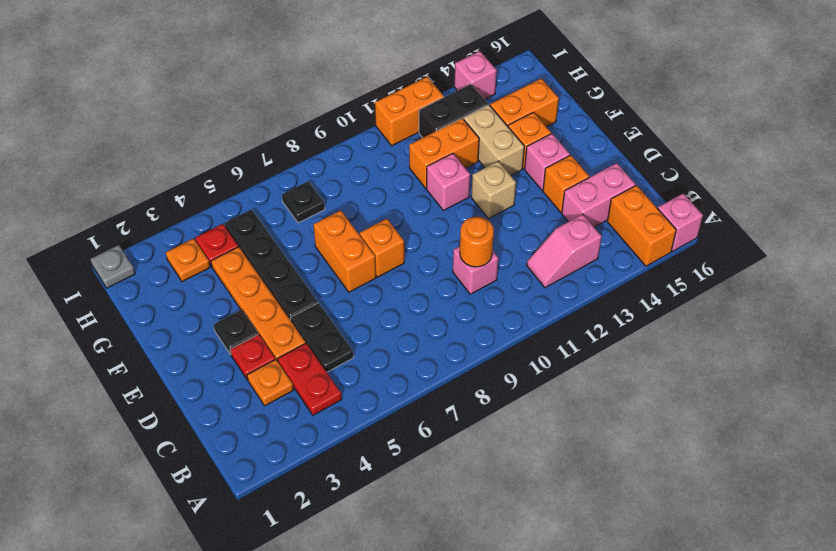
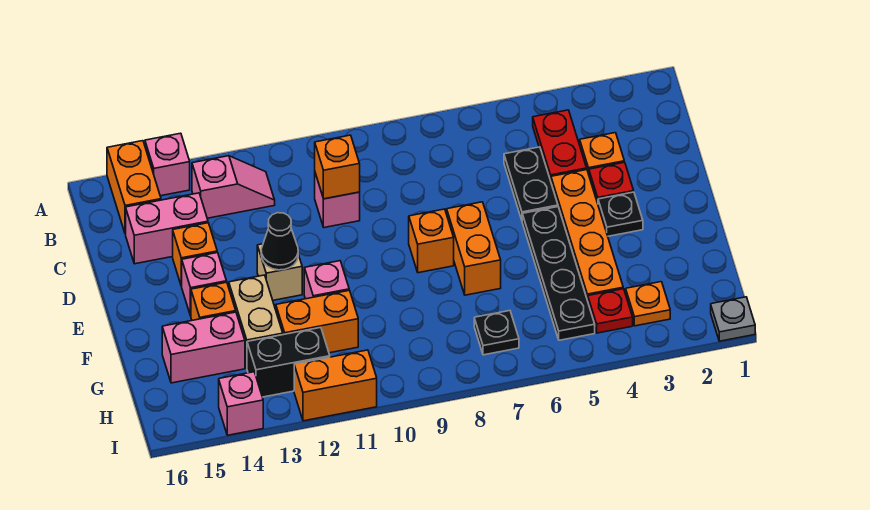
pink brick A16 level 1 -> pink brick A14 level 1
orange round brick C10 level 2 -> orange brick C10 level 2
none -> black cone E12 level 2
orange brick G14:G15 level 1 -> pink brick G14:G15 level 1

